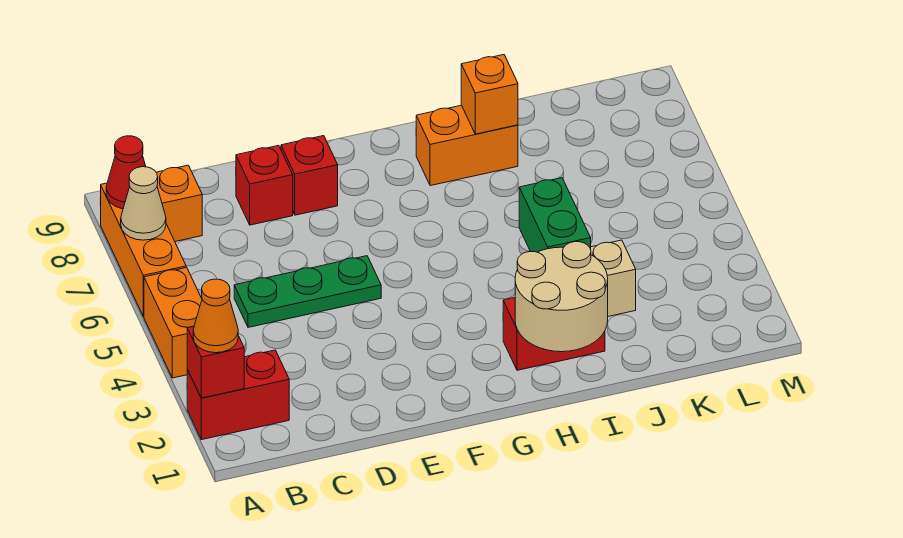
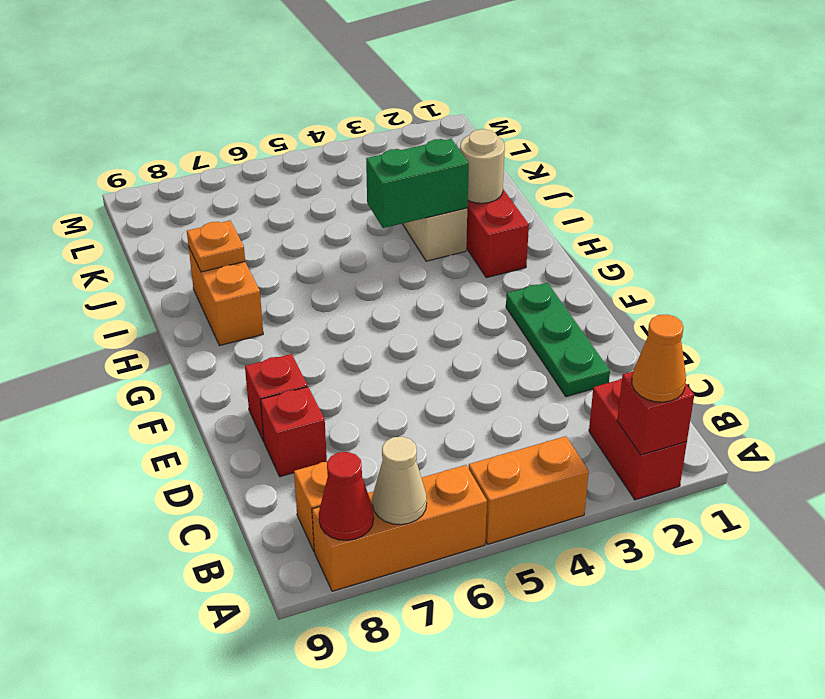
green plate C5:E5 level 1 -> green plate D2:F2 level 1
tan round brick H1:I2 level 2 -> tan round brick I2 level 2
orange brick I8 level 2 -> orange plate I8 level 2

